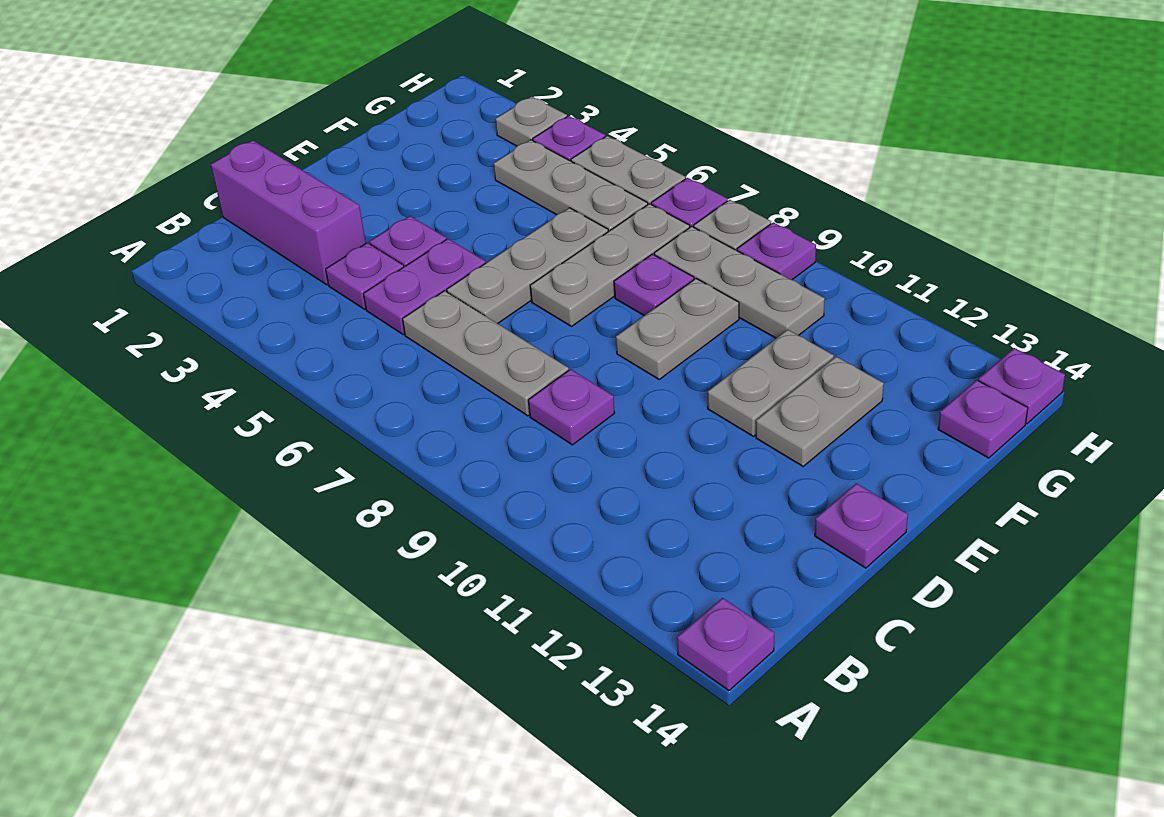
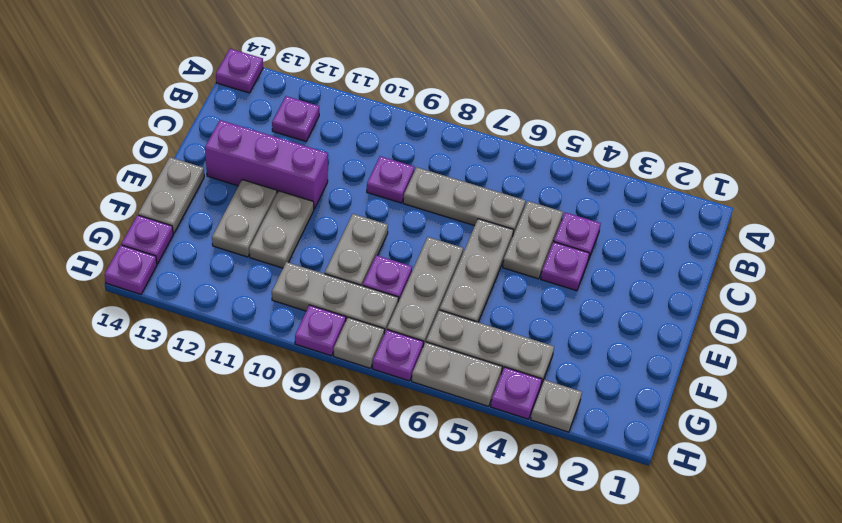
purple brick C1:C3 level 1 -> purple brick D11:D13 level 1
purple plate C5:D5 level 1 -> grey plate C5:D5 level 1
purple plate D14 level 1 -> purple plate B12 level 1
none -> grey plate E14:F14 level 1

